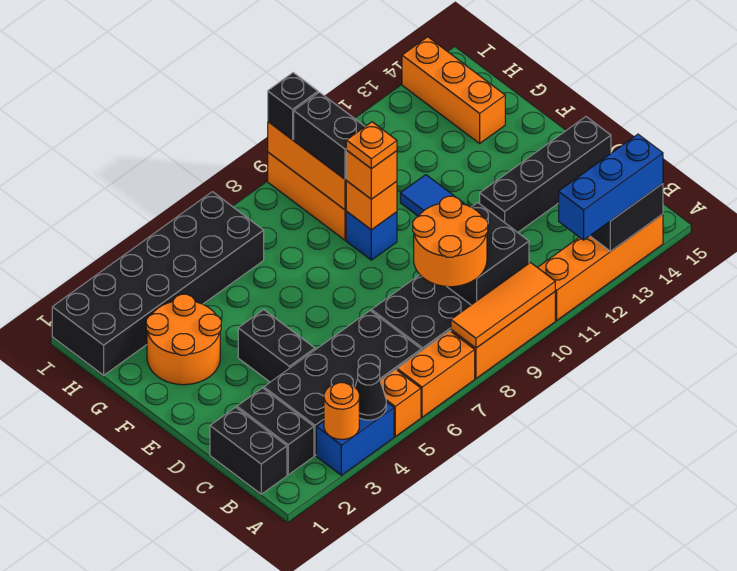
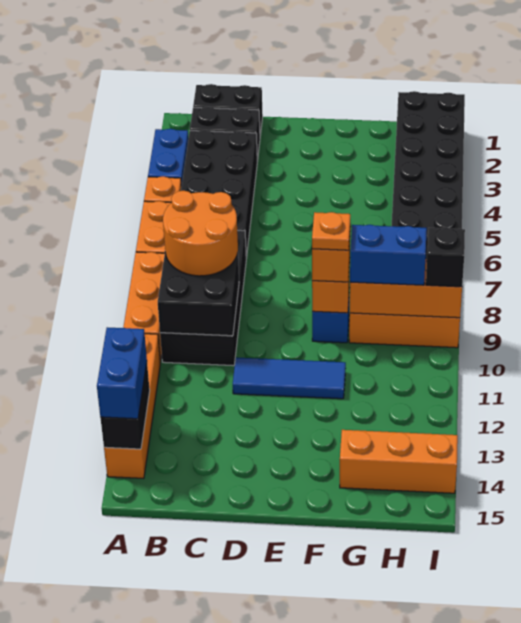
orange round brick A3 level 2 -> none
black cone A4 level 2 -> none
orange tile A8:A10 level 2 -> none
blue brick A12:A14 level 3 -> blue brick A13:A14 level 3
black brick D4:E4 level 1 -> none
black brick D12:D15 level 1 -> none
orange round brick F2:G3 level 1 -> none
black brick G9:H9 level 3 -> blue brick G9:H9 level 3

